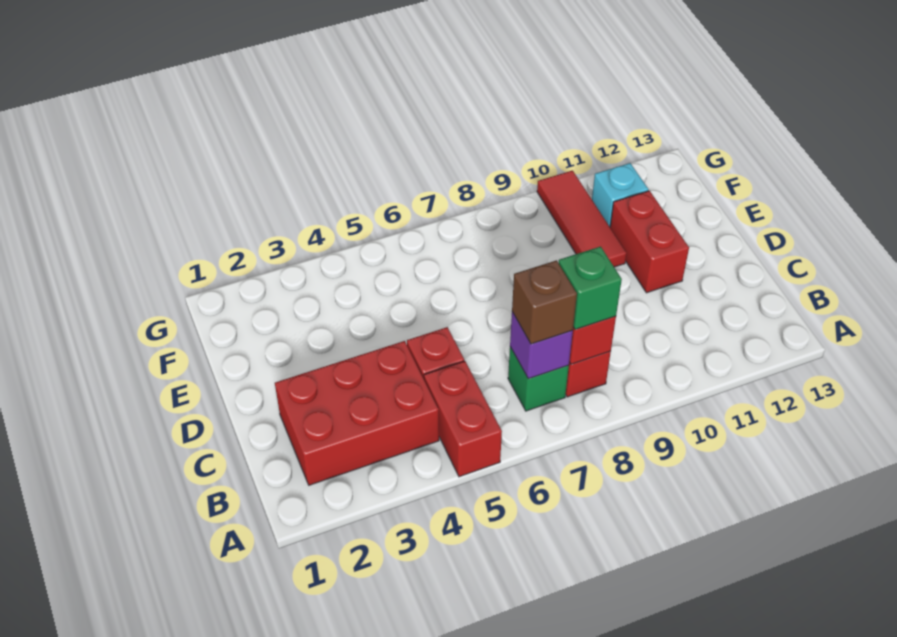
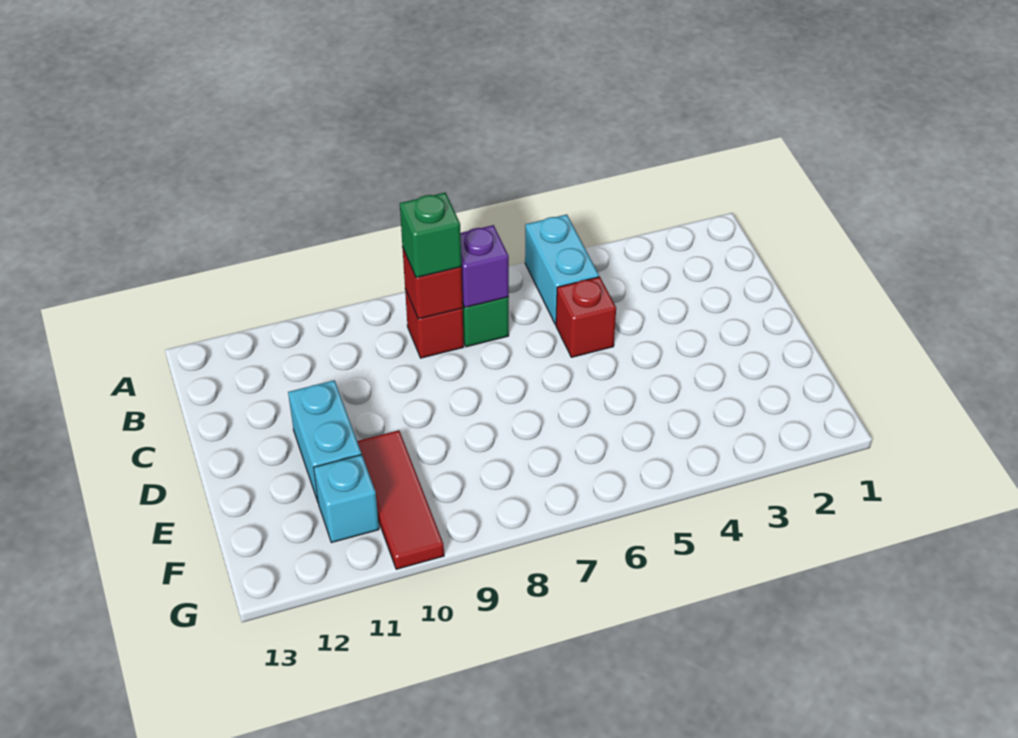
red brick A5:B5 level 1 -> cyan brick A5:B5 level 1
red brick B2:C4 level 1 -> none
brown brick B7 level 3 -> none
red brick D11:E11 level 1 -> cyan brick D11:E11 level 1

